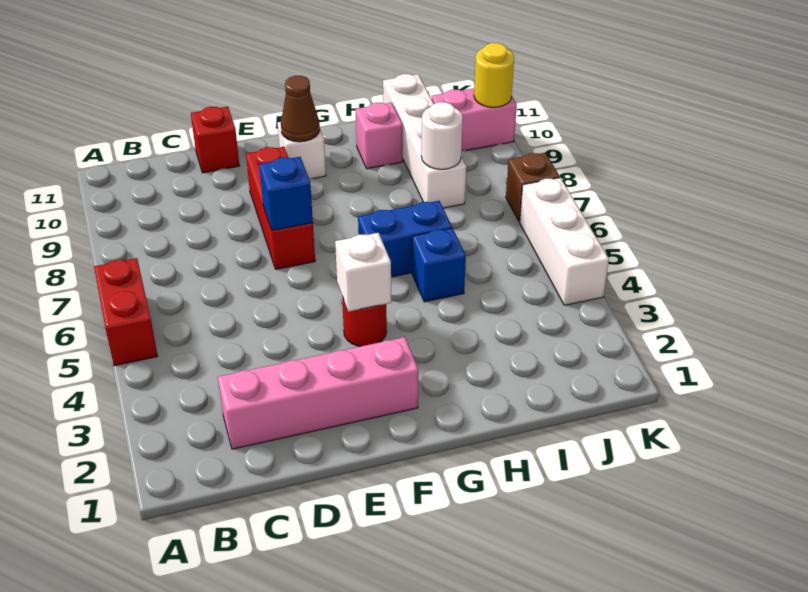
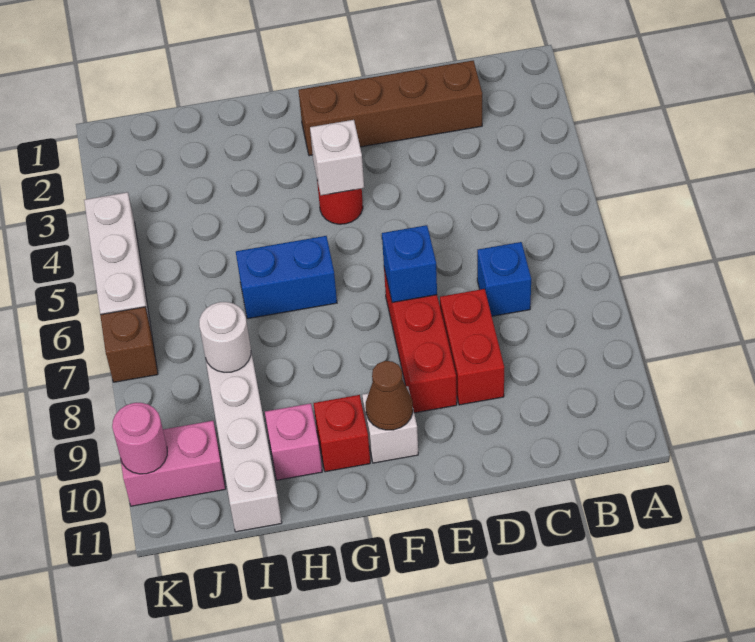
red brick A5:A6 level 1 -> red brick D8:D9 level 1
pink brick C2:F2 level 1 -> brown brick C2:F2 level 1
red brick D11 level 1 -> red brick G10 level 1
blue brick H5 level 1 -> blue brick C7 level 1
yellow round brick K10 level 2 -> pink round brick K10 level 2

